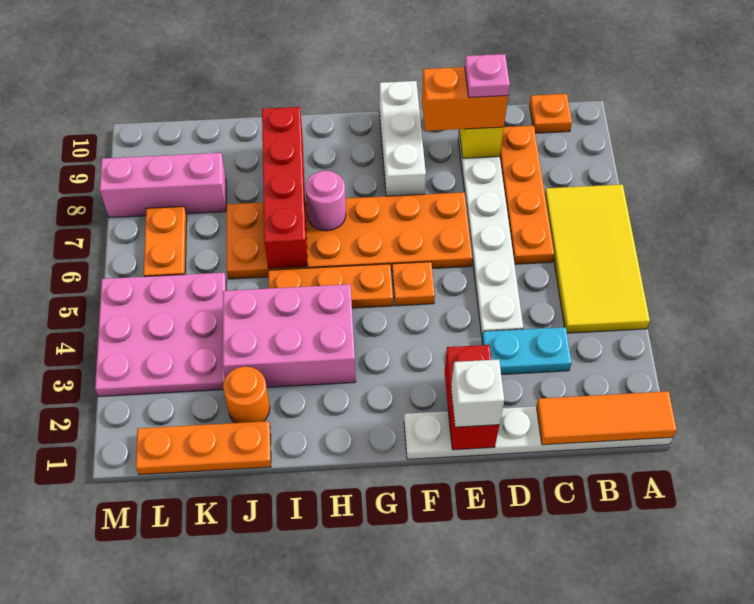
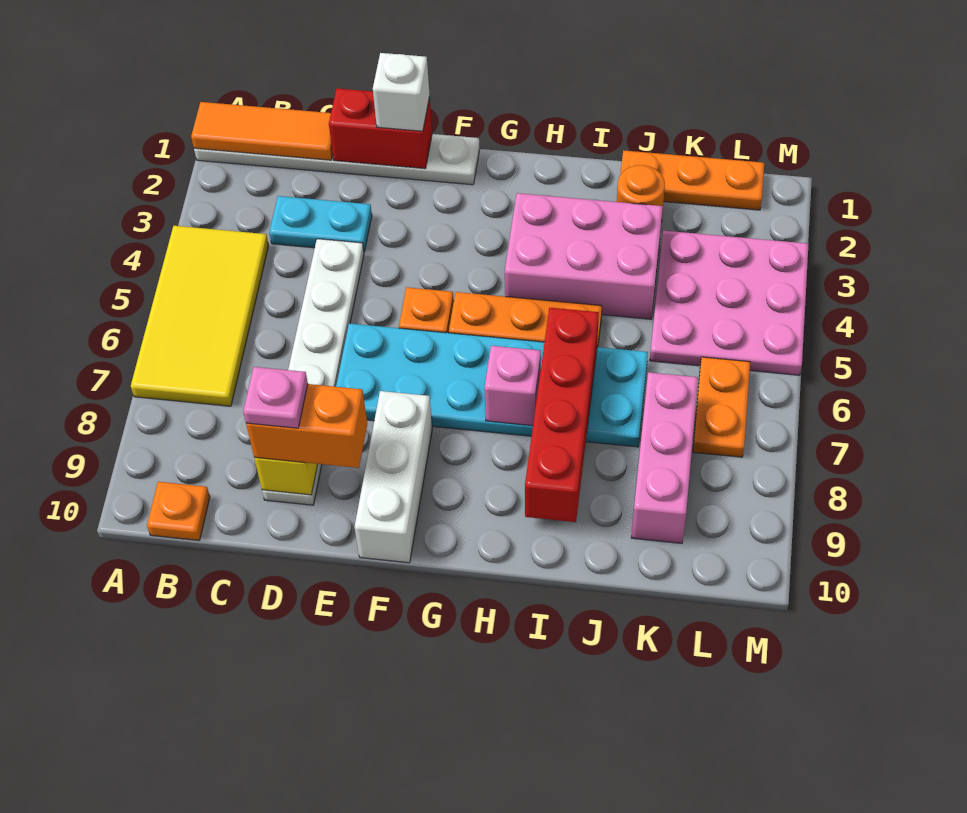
orange plate C6:C9 level 1 -> none
red brick E1:E2 level 2 -> red brick D1:E1 level 2
orange plate E6:J7 level 1 -> cyan plate E6:J7 level 1
pink round brick H7 level 2 -> pink brick H7 level 2
pink brick K8:M8 level 1 -> pink brick K7:K9 level 1

